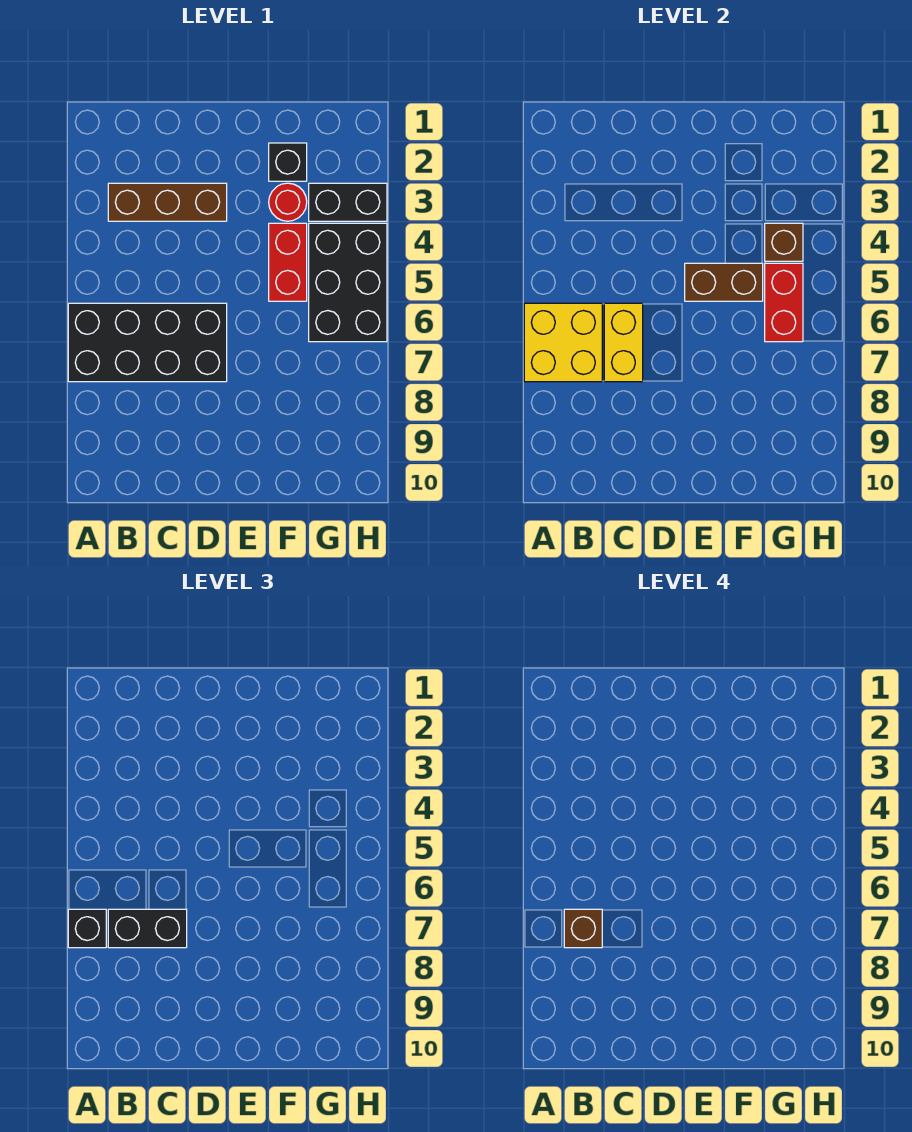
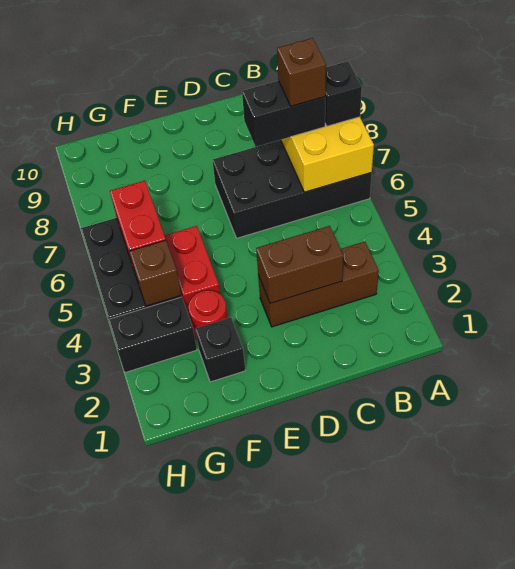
yellow brick C6:C7 level 2 -> none
brown brick E5:F5 level 2 -> brown brick C3:D3 level 2

